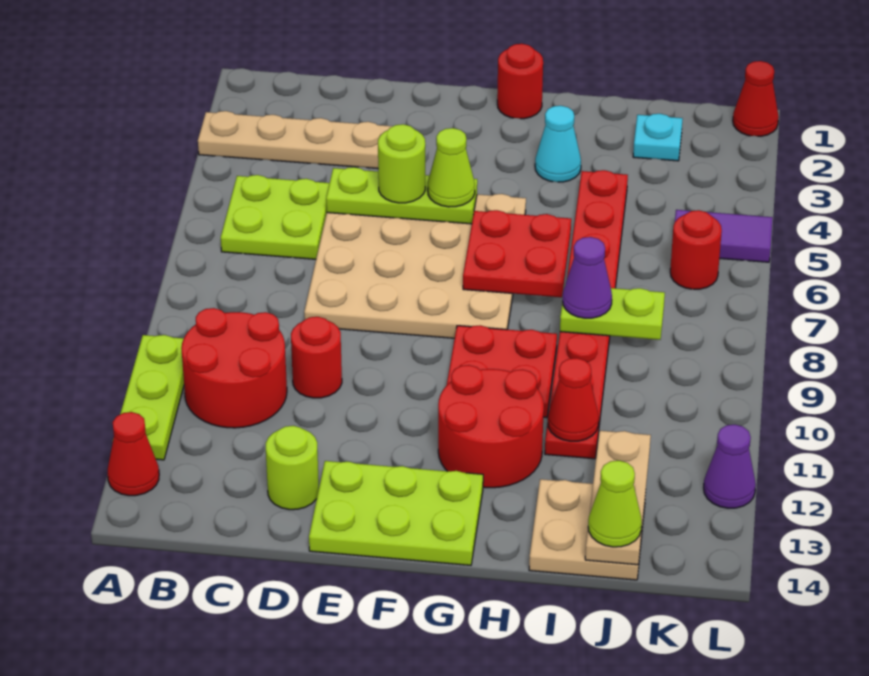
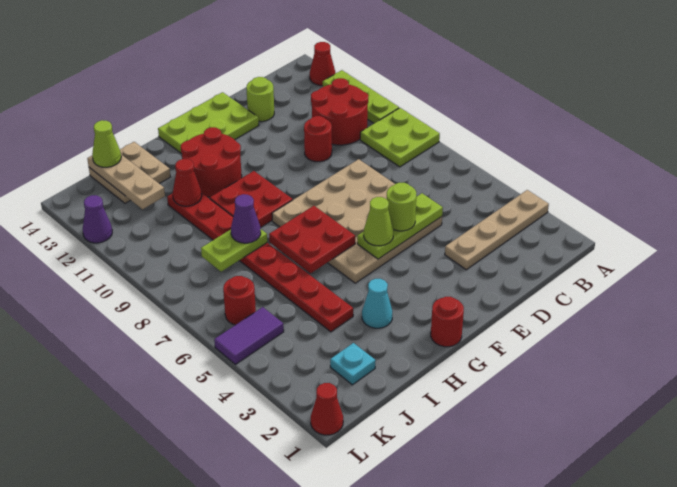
lime plate B5:C6 level 1 -> lime plate A8:B9 level 1

